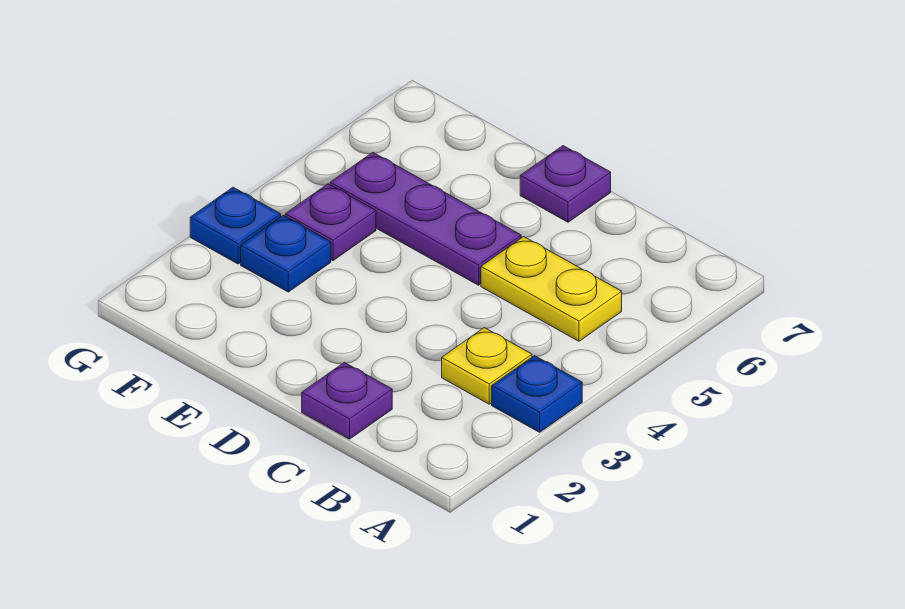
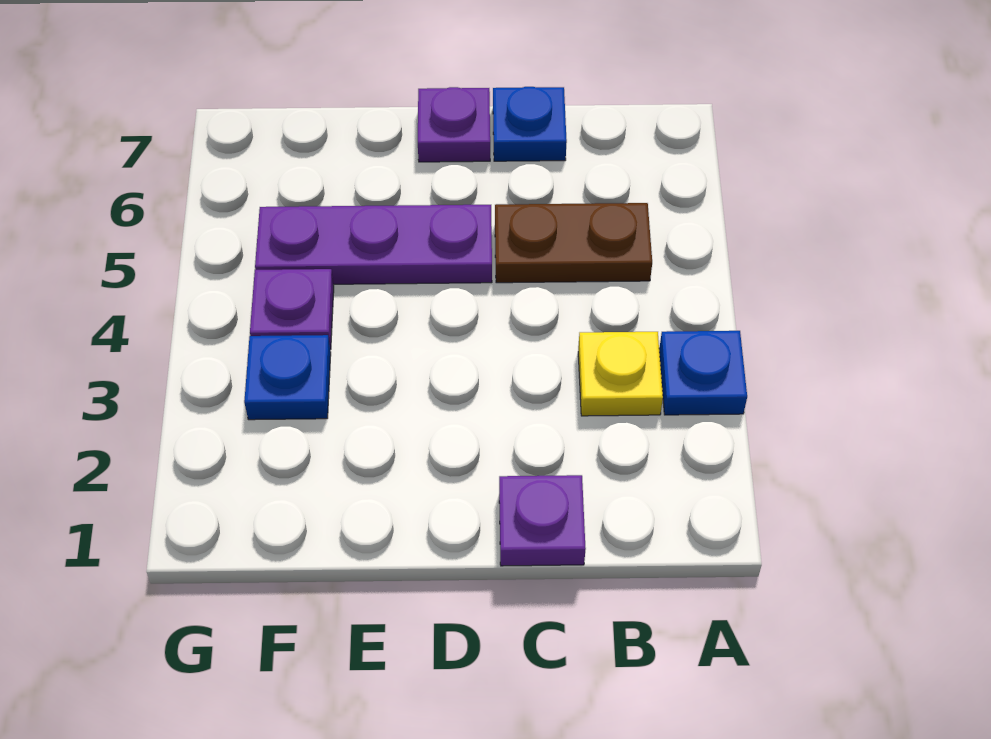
yellow plate B5:C5 level 1 -> brown plate B5:C5 level 1
blue plate G3 level 1 -> blue plate C7 level 1

